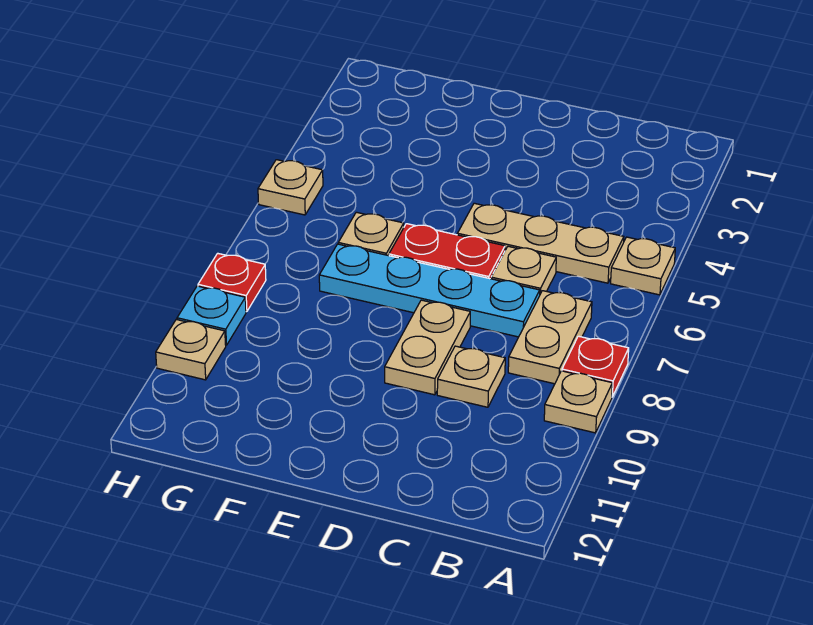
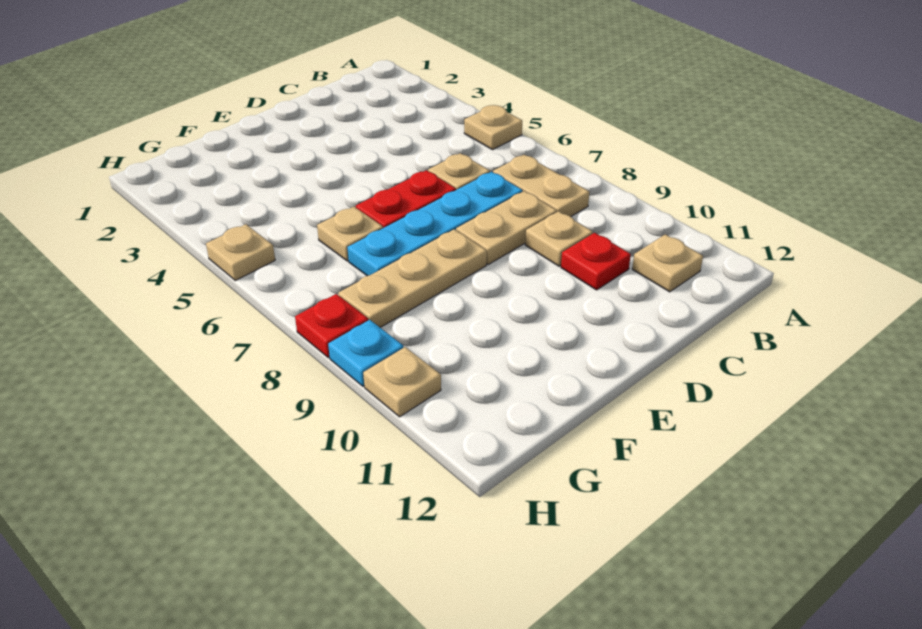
red plate A8 level 1 -> red plate C10 level 1
tan plate A9 level 1 -> tan plate B11 level 1
tan plate B5:D5 level 1 -> tan plate E8:G8 level 1
tan plate D8:D9 level 1 -> tan plate C8:D8 level 1

